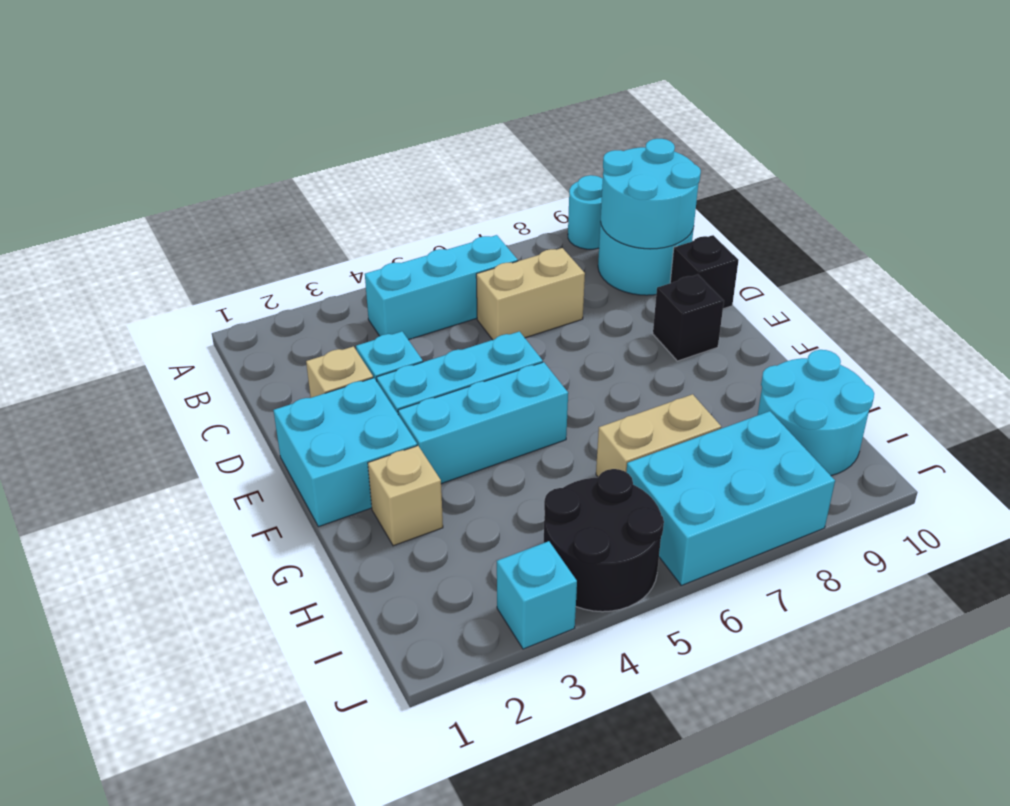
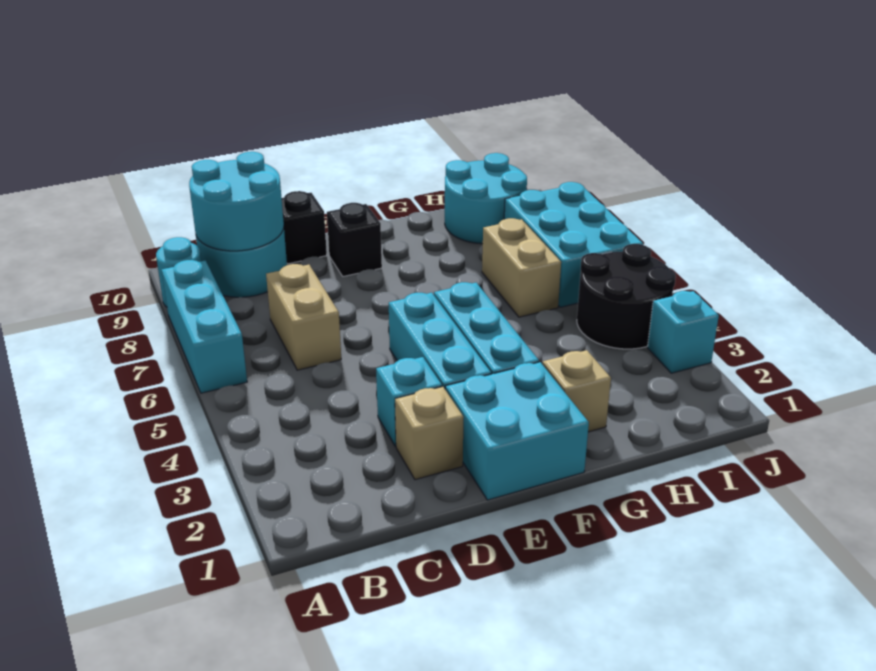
cyan brick B4:B6 level 1 -> cyan brick A6:A8 level 1

